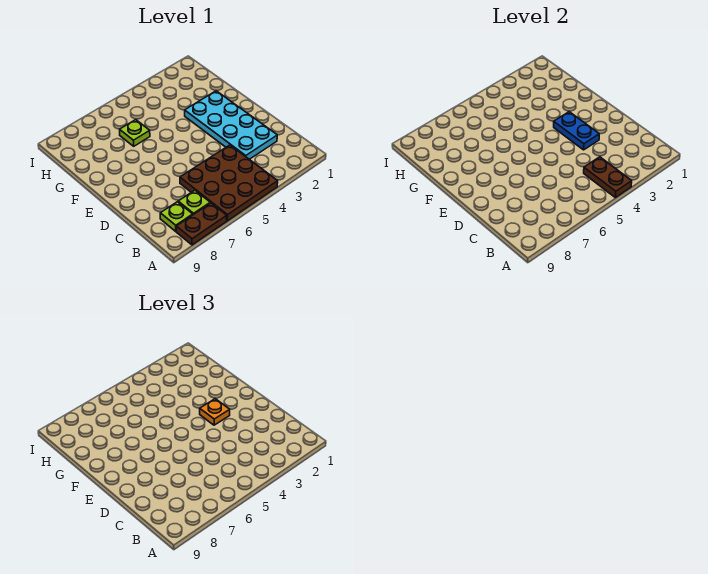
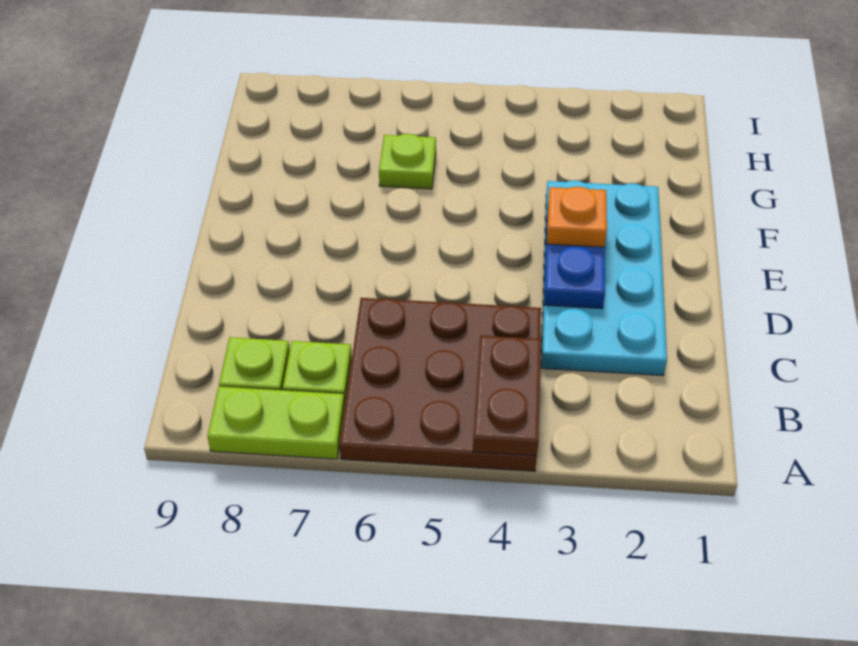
brown plate A7:A8 level 1 -> lime plate A7:A8 level 1

